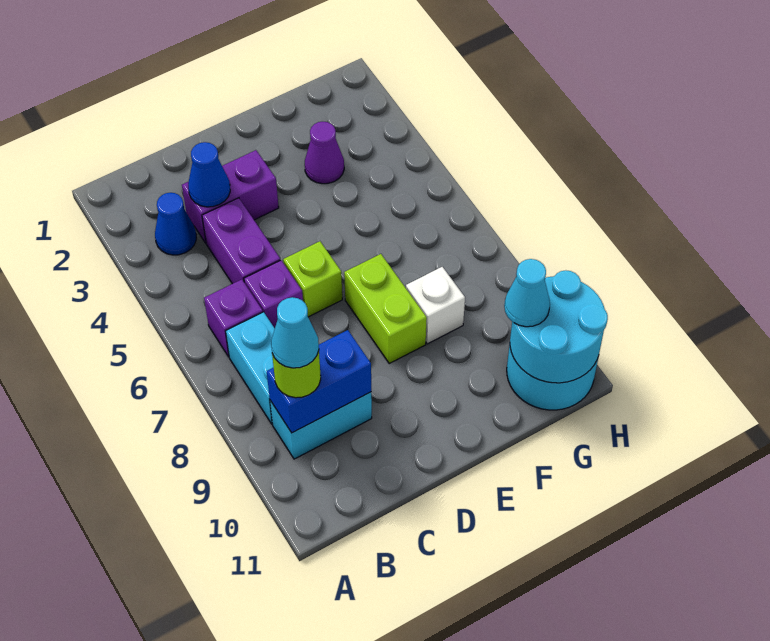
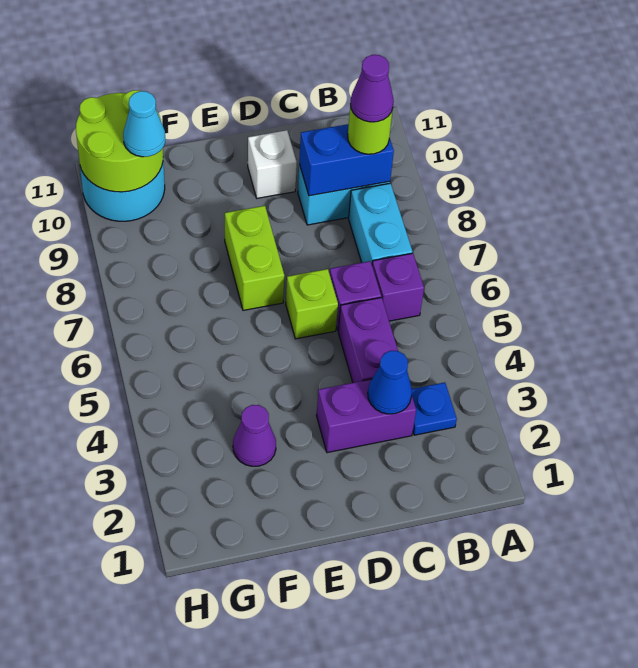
blue cone B3 level 1 -> blue plate B3 level 1
cyan cone B9 level 4 -> purple cone B9 level 4
white brick F8 level 1 -> white brick D10 level 1
cyan round brick G10:H11 level 2 -> lime round brick G10:H11 level 2

